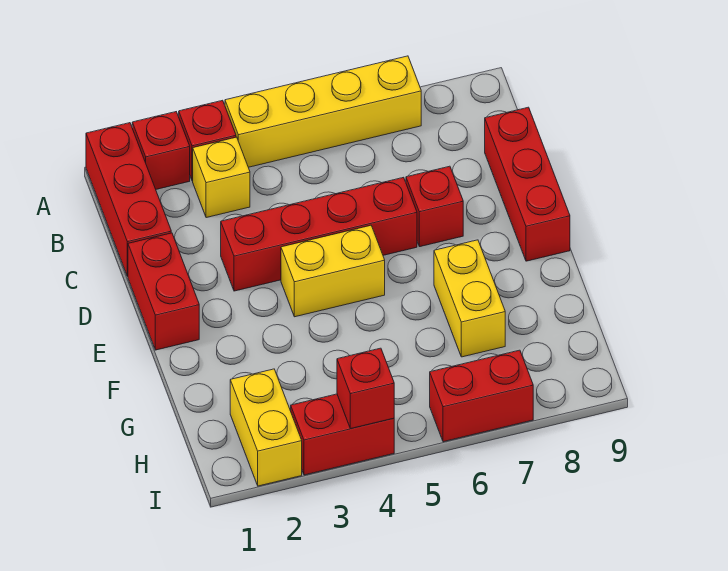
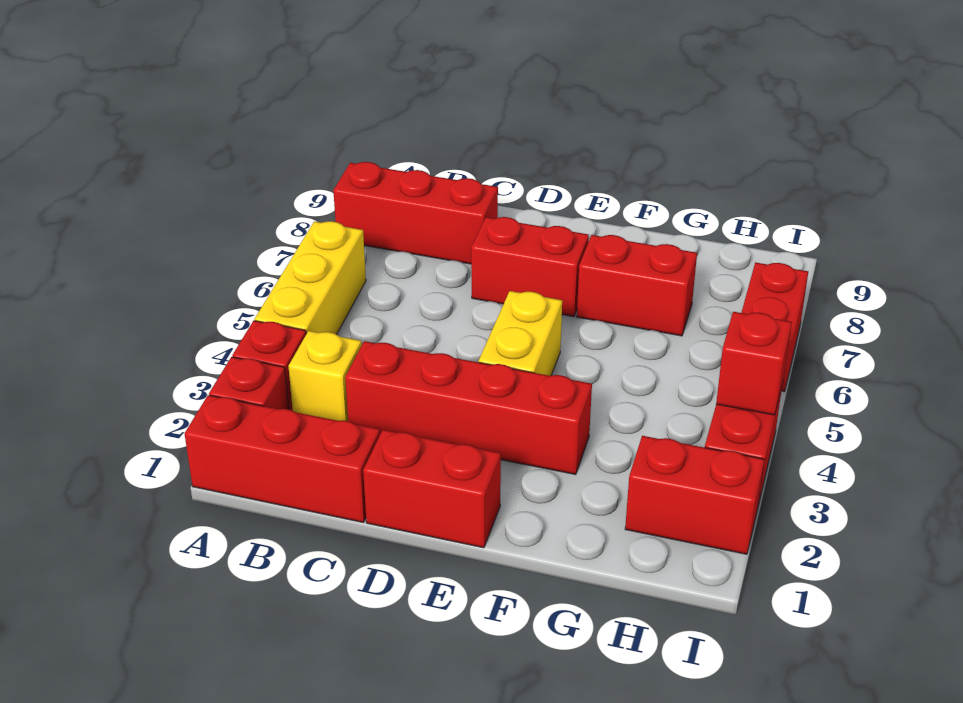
yellow brick A4:A7 level 1 -> yellow brick A4:A6 level 1
red brick C9:E9 level 1 -> red brick A8:C8 level 1
red brick D3:D6 level 1 -> red brick C3:F3 level 1
red brick D7 level 1 -> red brick D7:E7 level 1
yellow brick F7:G7 level 1 -> red brick F7:G7 level 1
yellow brick H2:I2 level 1 -> red brick H2:I2 level 1

